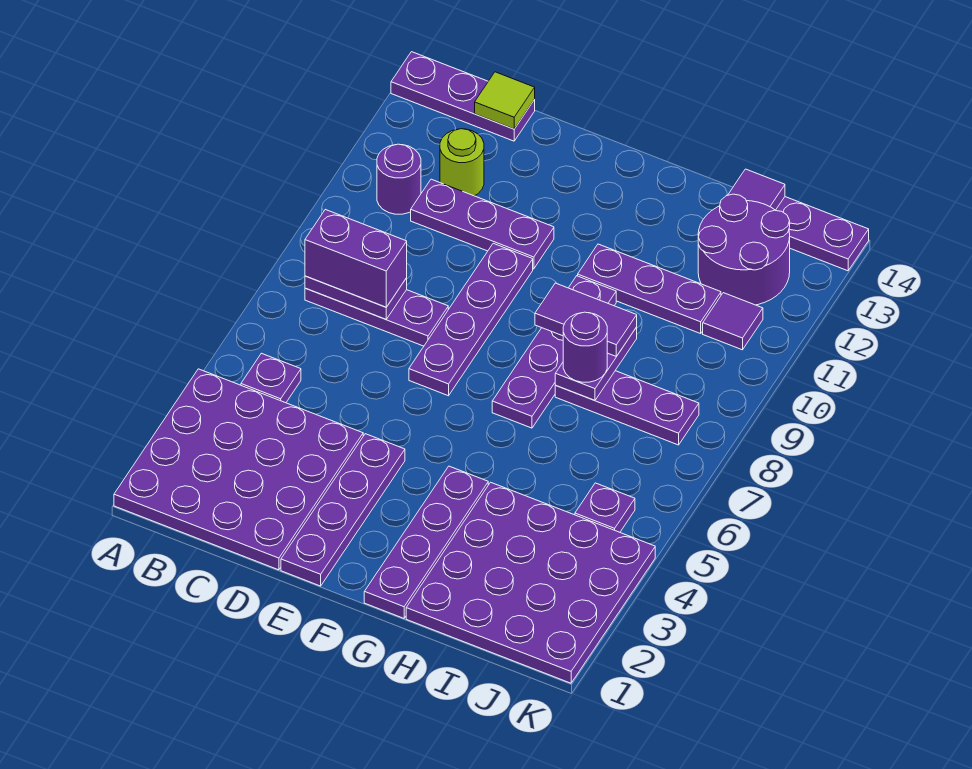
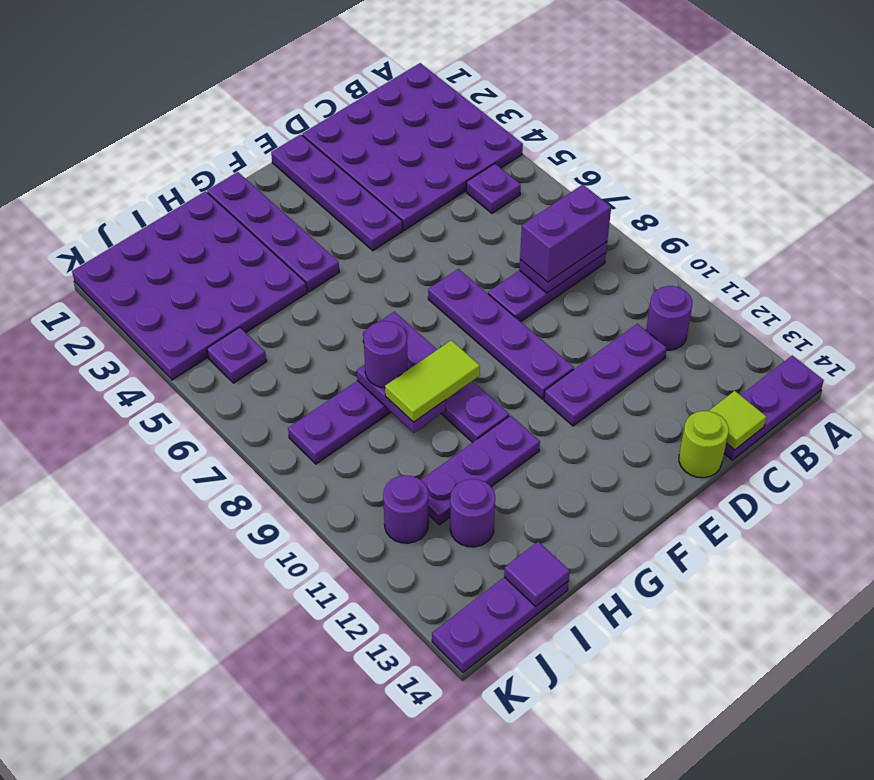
lime round brick C12 level 1 -> lime round brick D14 level 1
purple tile G9:H9 level 3 -> lime tile G9:H9 level 3
purple round brick I12:J13 level 1 -> purple round brick I12 level 1
purple tile J11 level 1 -> purple round brick J11 level 1

